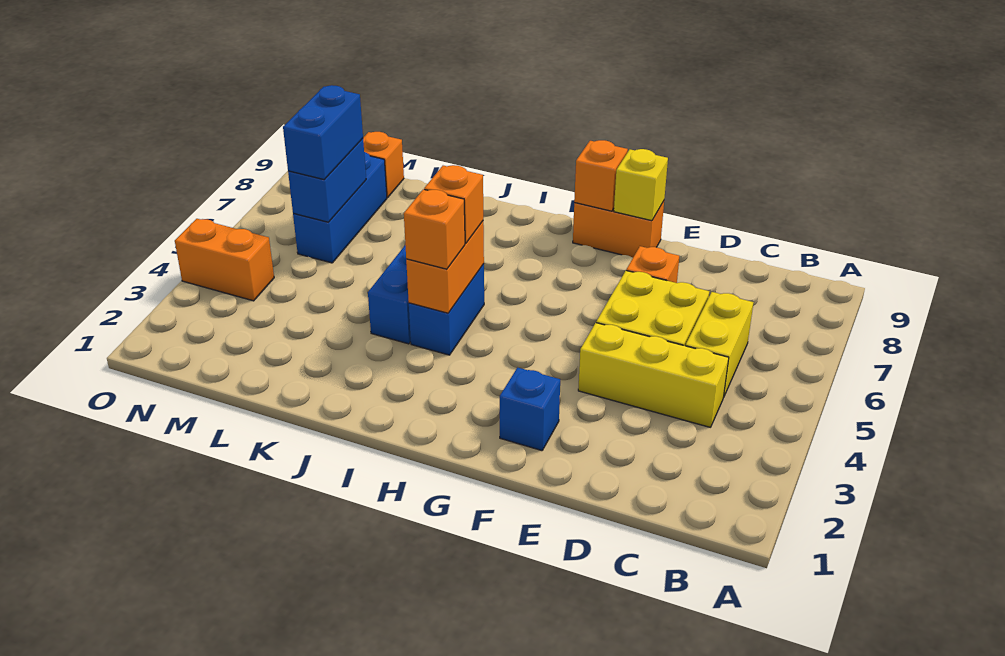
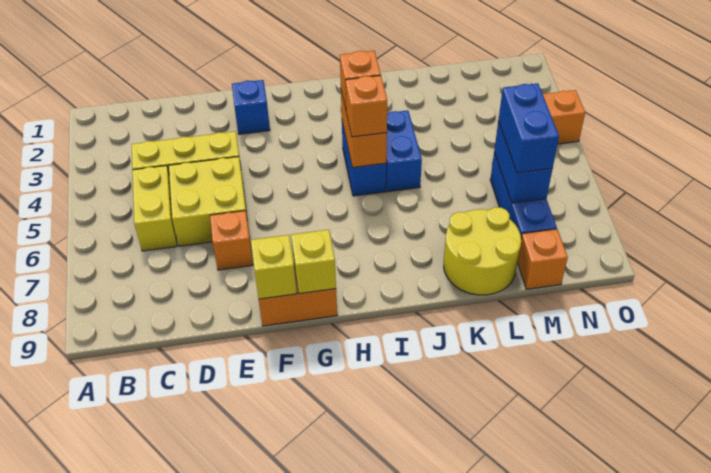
orange brick G9 level 2 -> yellow brick G9 level 2
none -> yellow round brick K8:L9 level 1

